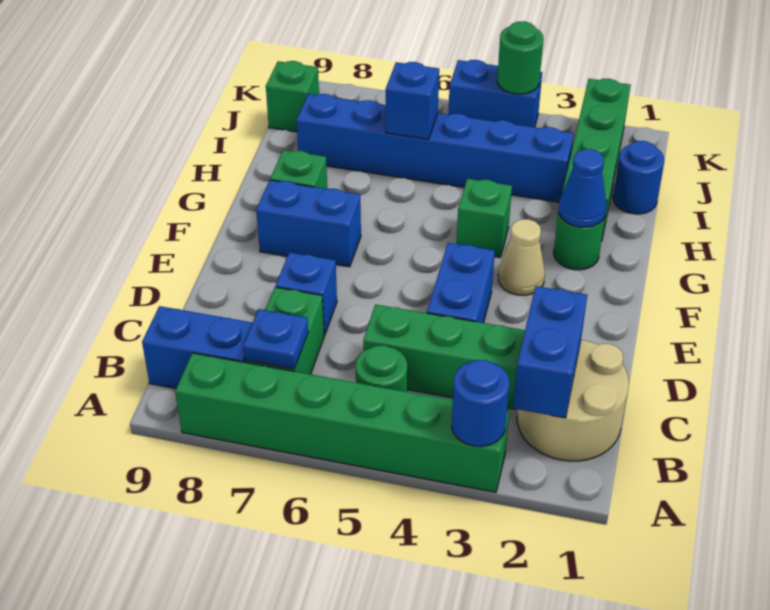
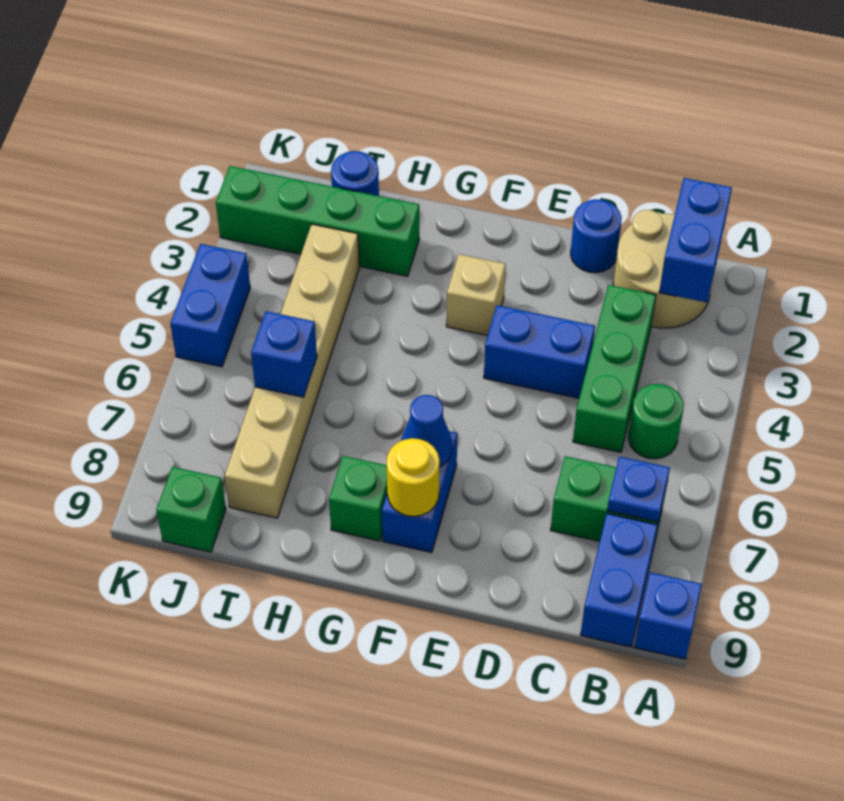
green brick A3:A8 level 1 -> none
blue round brick A3 level 2 -> blue round brick D1 level 1
blue brick B2:C2 level 2 -> blue brick B1:B2 level 2
blue brick D7 level 1 -> blue brick A9 level 1
tan cone F3 level 1 -> tan brick F3 level 1
none -> yellow round brick F8 level 2
green round brick G2 level 1 -> none
blue cone G2 level 2 -> blue cone F7 level 2
green brick G4 level 1 -> none
blue brick I3:I8 level 1 -> tan brick I3:I8 level 1
green round brick K4 level 2 -> none

